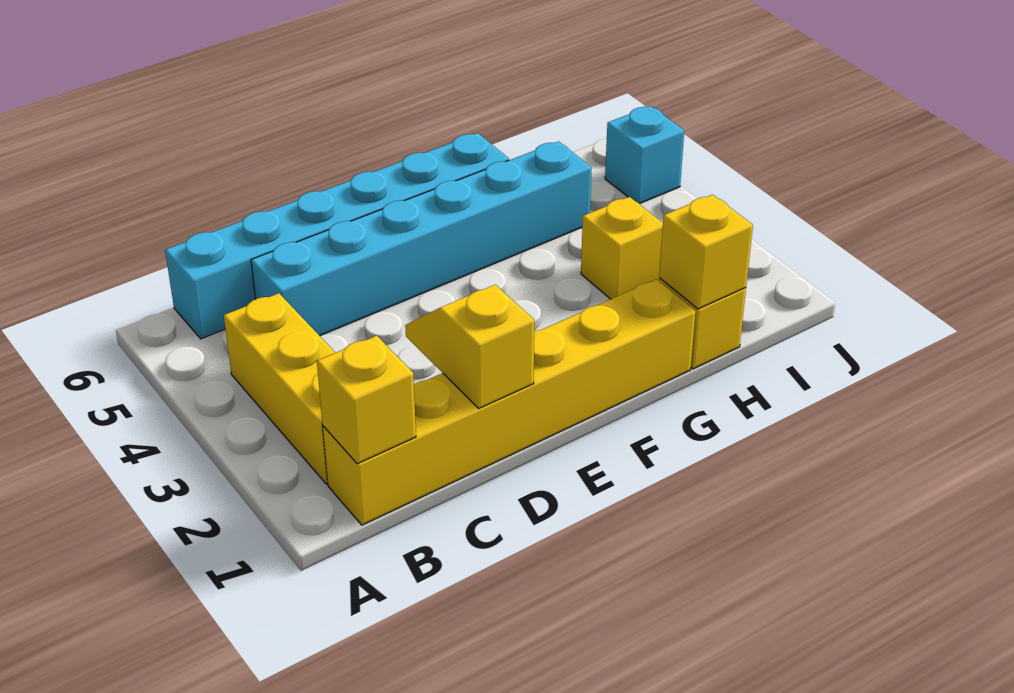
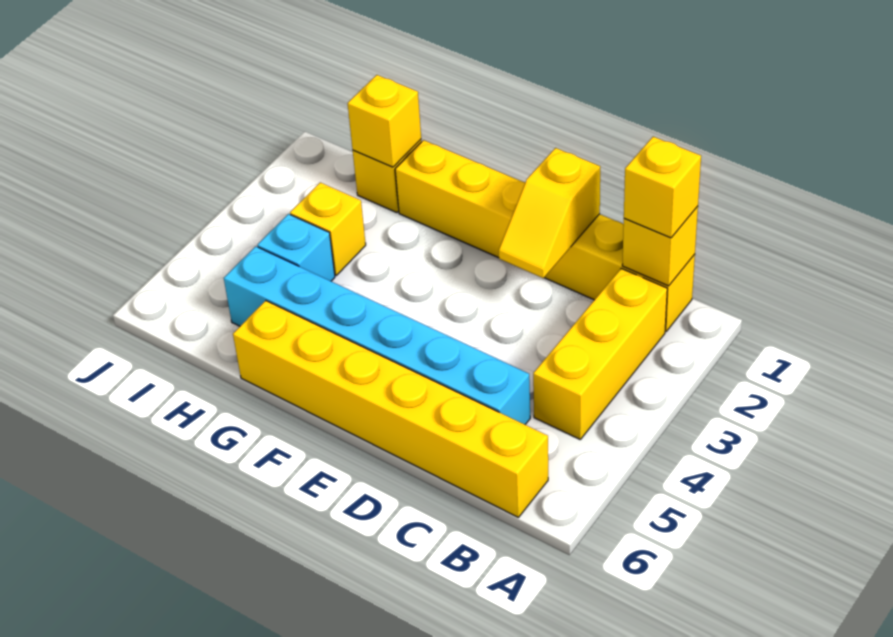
none -> yellow brick B1 level 3
cyan brick B6:G6 level 1 -> yellow brick B6:G6 level 1
cyan brick J5 level 1 -> cyan brick H4 level 1

